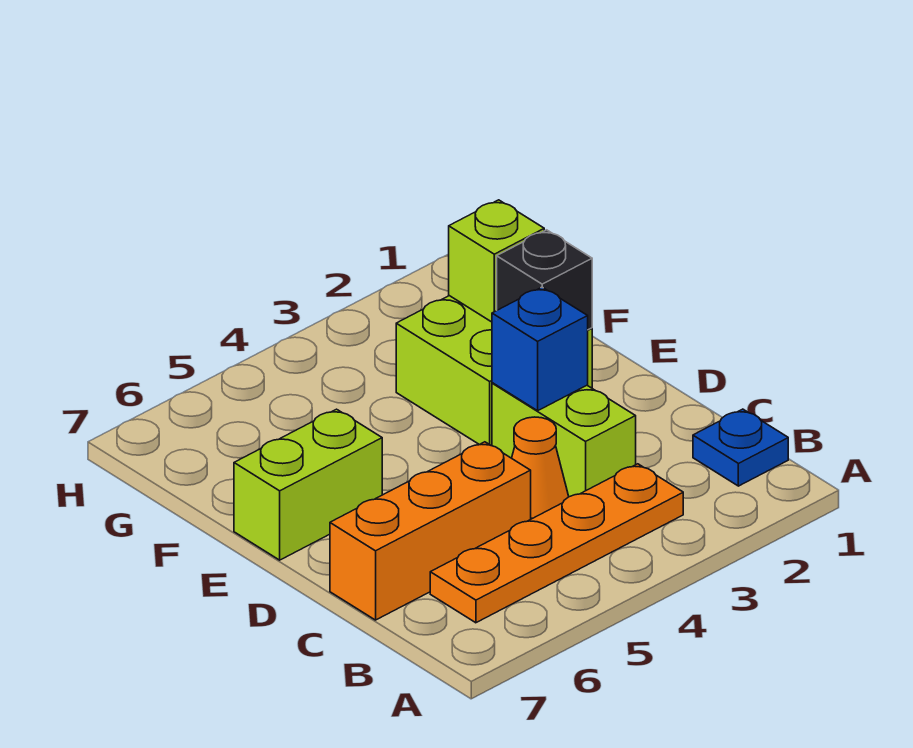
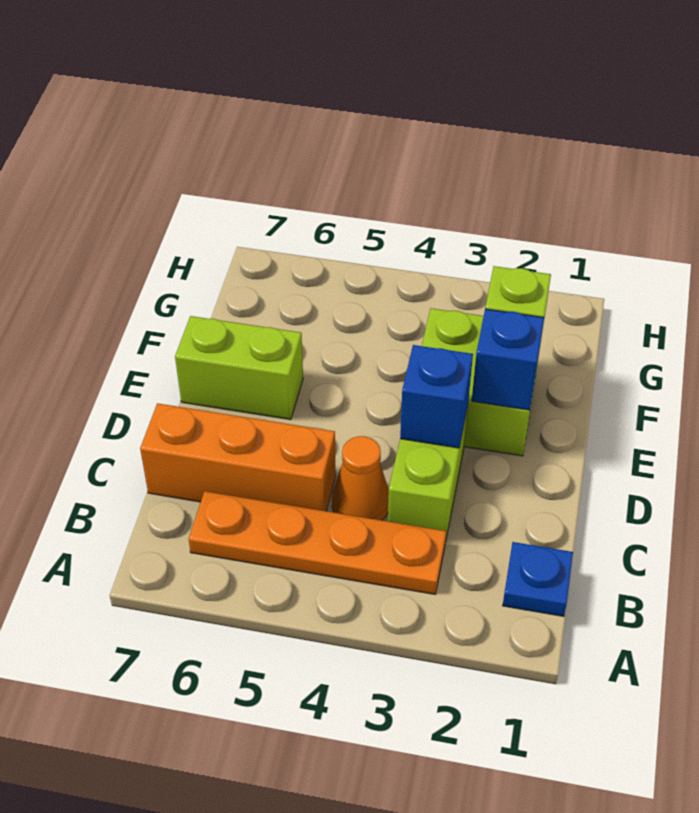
black brick E2 level 2 -> blue brick E2 level 2

